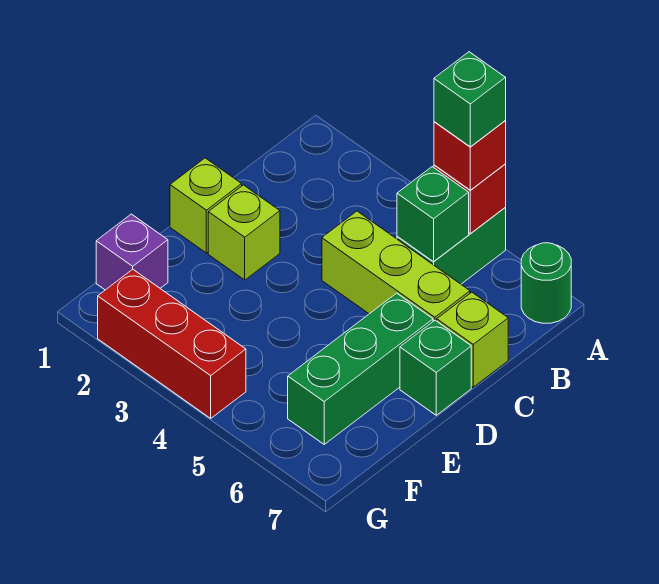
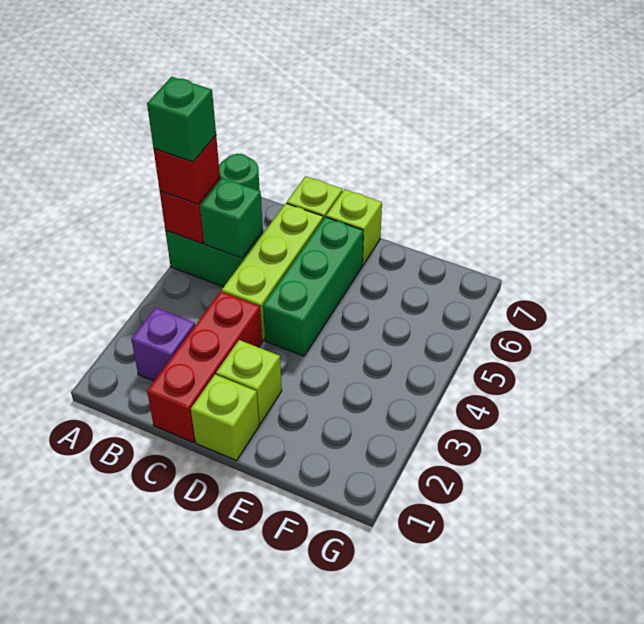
green brick D6:F6 level 1 -> green brick D4:D6 level 1
green brick D7 level 1 -> lime brick D7 level 1
purple brick F1 level 1 -> purple brick B2 level 1
red brick G2:G4 level 1 -> red brick C1:C3 level 1

